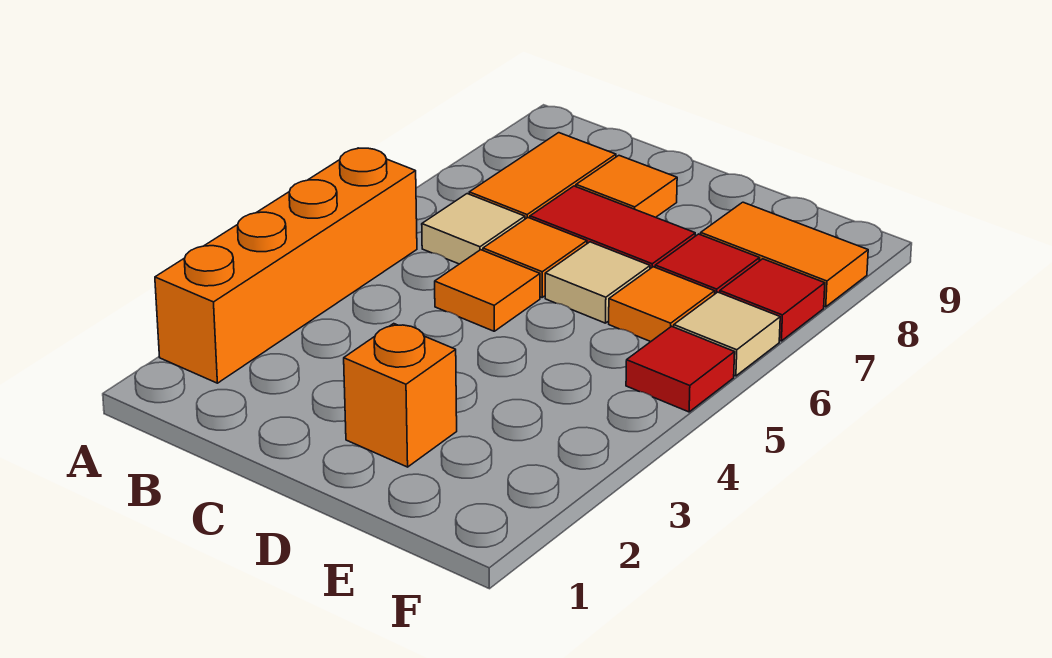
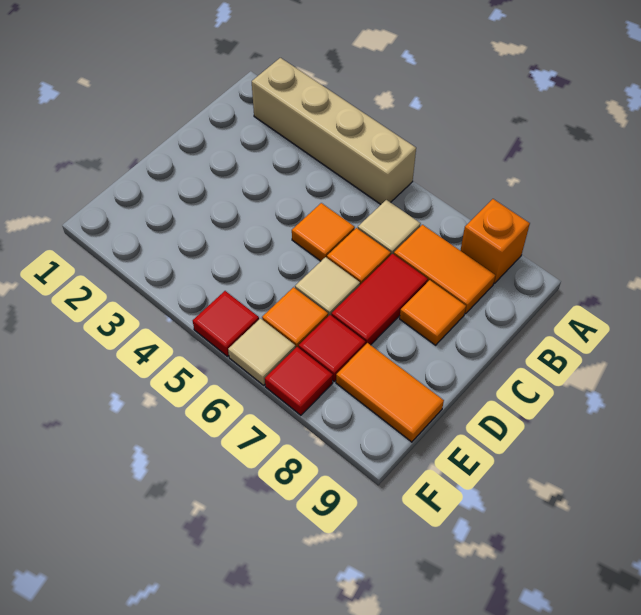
orange brick A2:A5 level 1 -> tan brick A2:A5 level 1
orange brick D2 level 1 -> orange brick A8 level 1
orange tile E8:F8 level 1 -> orange tile E8:E9 level 1

